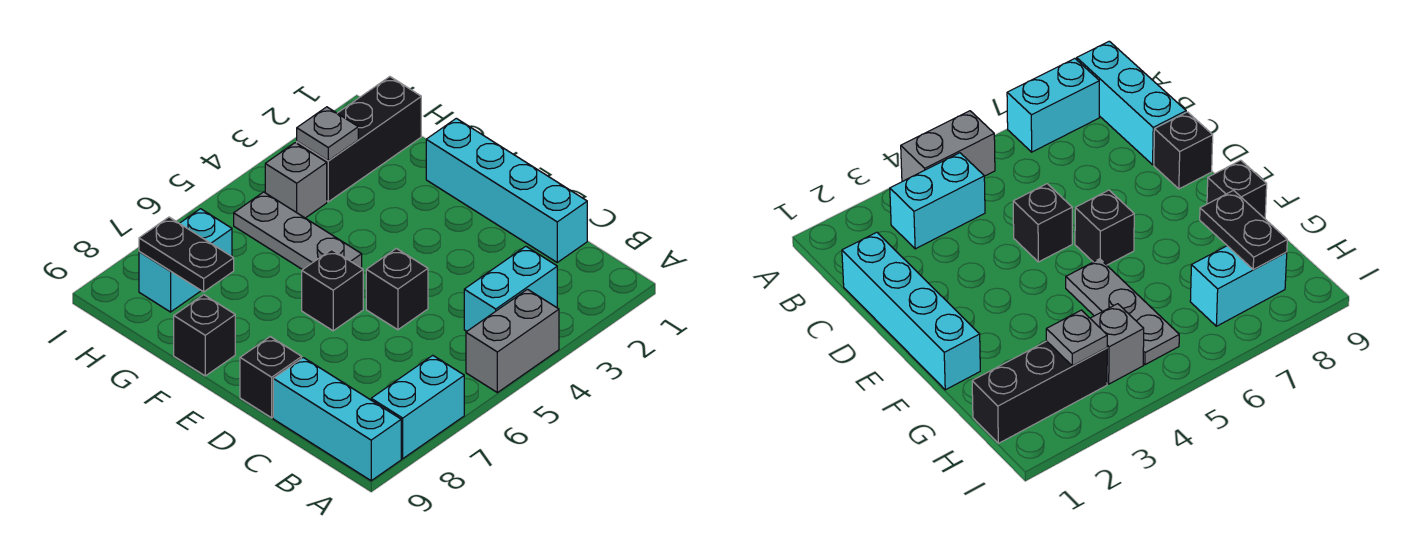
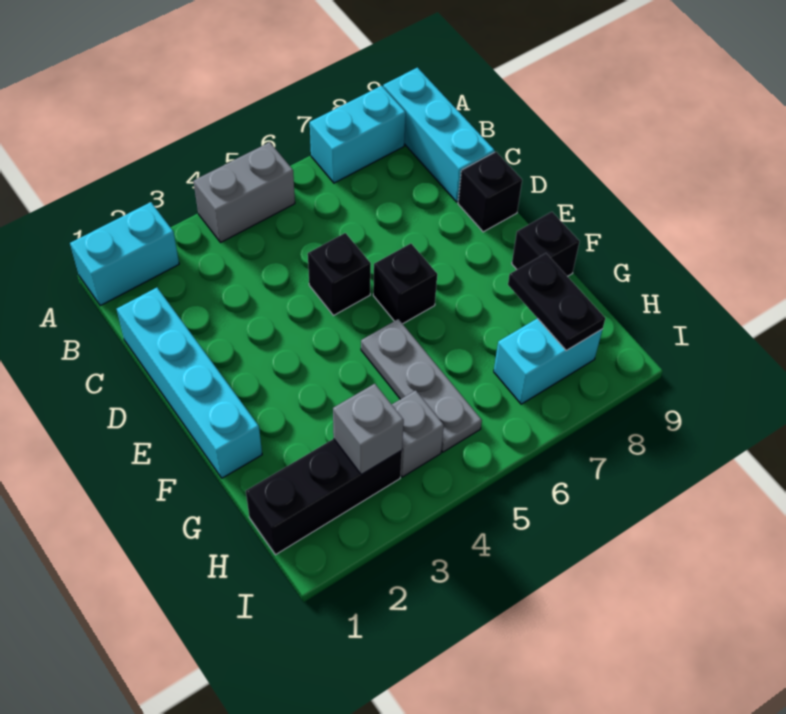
cyan brick B3:B4 level 1 -> cyan brick A1:A2 level 1
grey plate H3 level 2 -> grey brick H3 level 2

